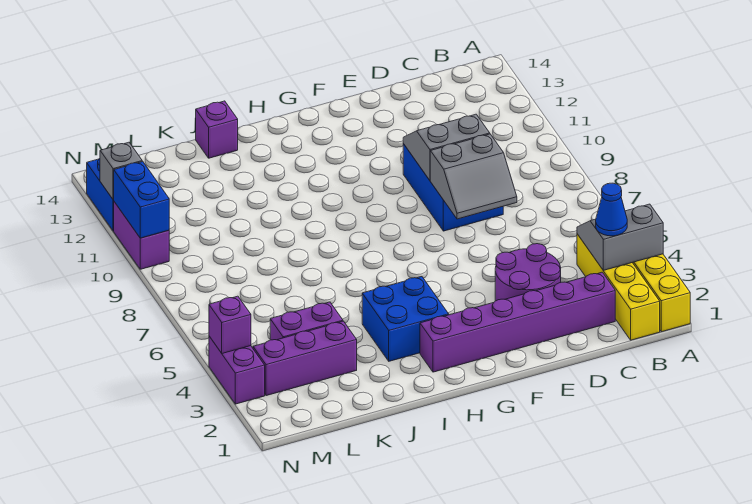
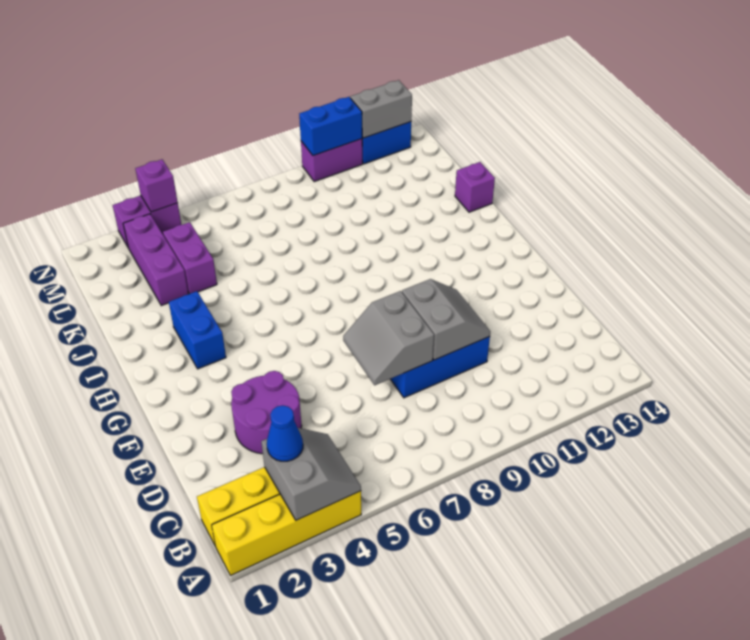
purple brick C2:H2 level 1 -> none
blue brick H3:I4 level 1 -> blue brick H3:I3 level 1
grey brick N12 level 2 -> grey brick N12:N13 level 2

